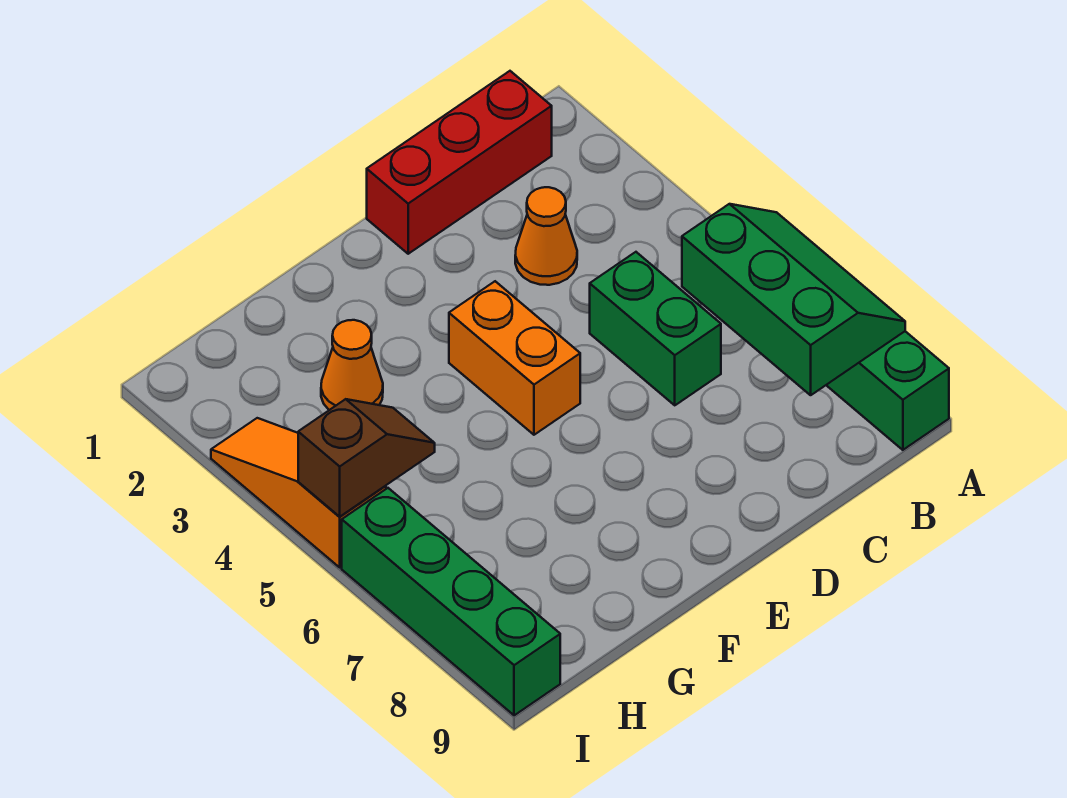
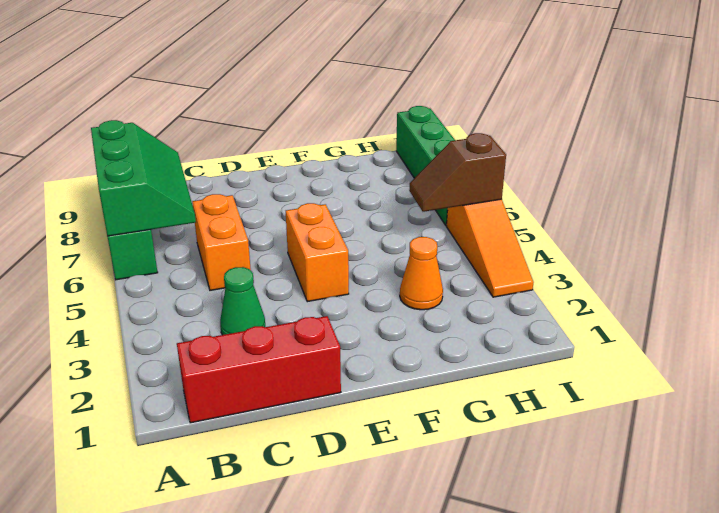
green slope A6:B8 level 2 top B -> green slope A6:B8 level 2 top A
orange cone C3 level 1 -> green cone C3 level 1
green brick C5:C6 level 1 -> orange brick C5:C6 level 1

